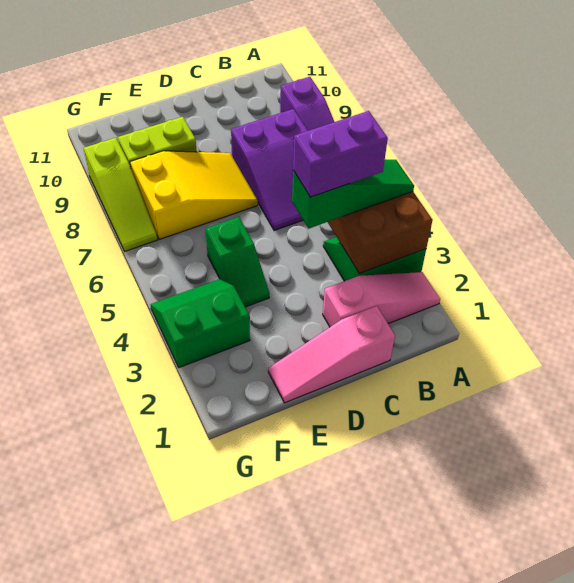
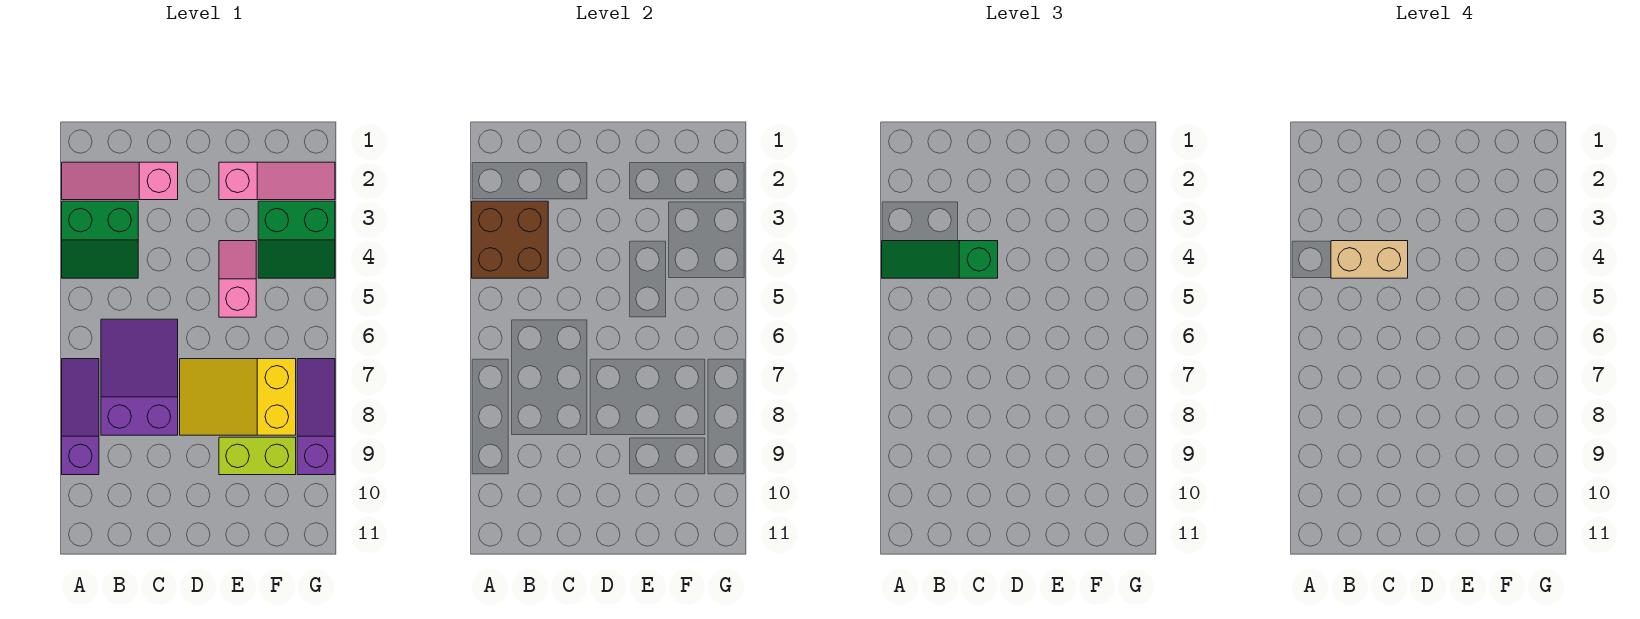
purple brick B4:C4 level 4 -> tan brick B4:C4 level 4
pink slope C1:E1 level 1 top C -> pink slope E2:G2 level 1 top E
green slope E4:E5 level 1 top 5 -> pink slope E4:E5 level 1 top 5
lime slope G7:G9 level 1 top 9 -> purple slope G7:G9 level 1 top 9

